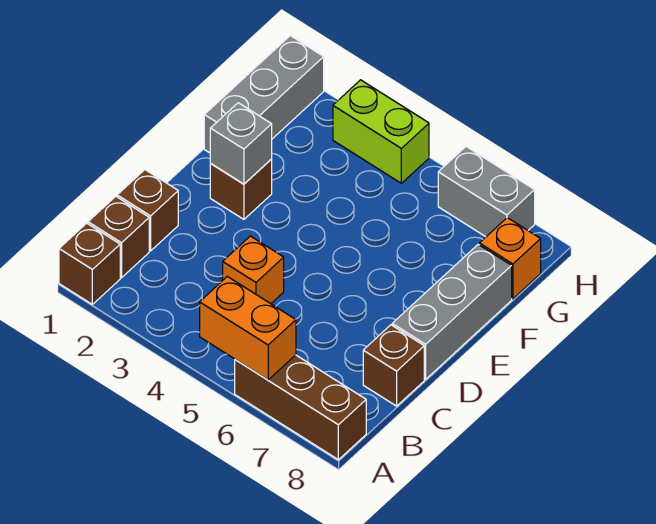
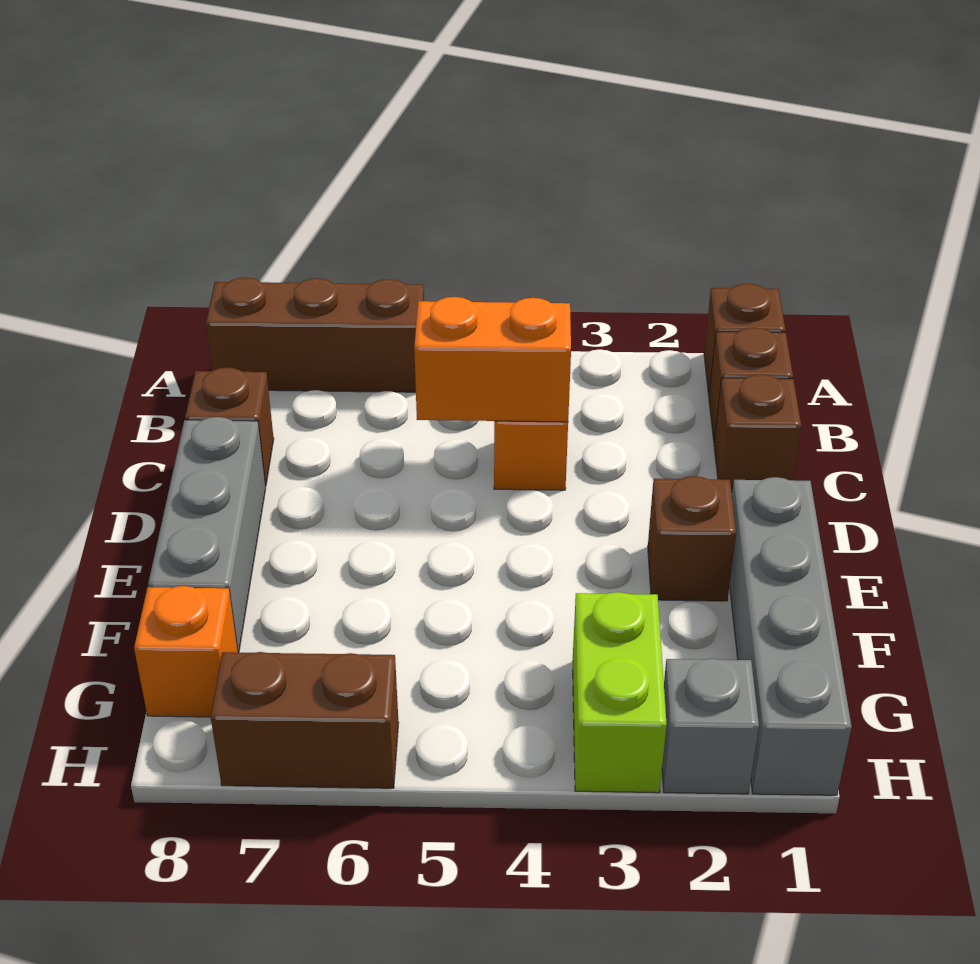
orange brick A5:A6 level 2 -> orange brick C4:C5 level 2
grey brick E2 level 2 -> grey brick H2 level 1
grey brick F1:H1 level 1 -> grey brick E1:H1 level 1
lime brick H3:H4 level 1 -> lime brick G3:H3 level 1
grey brick H6:H7 level 1 -> brown brick H6:H7 level 1

